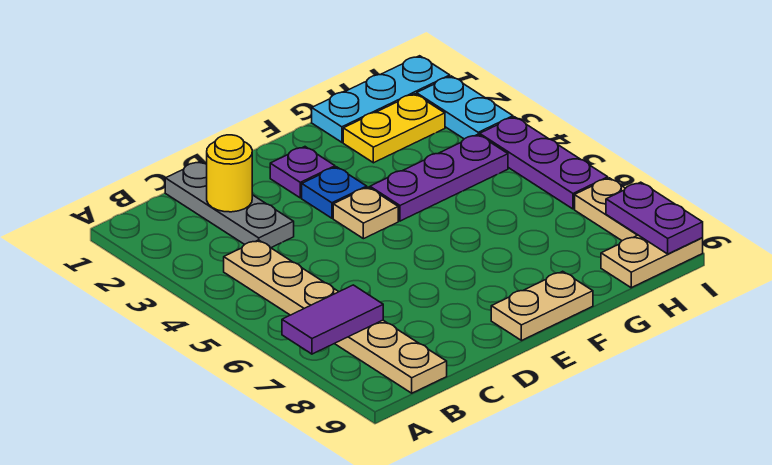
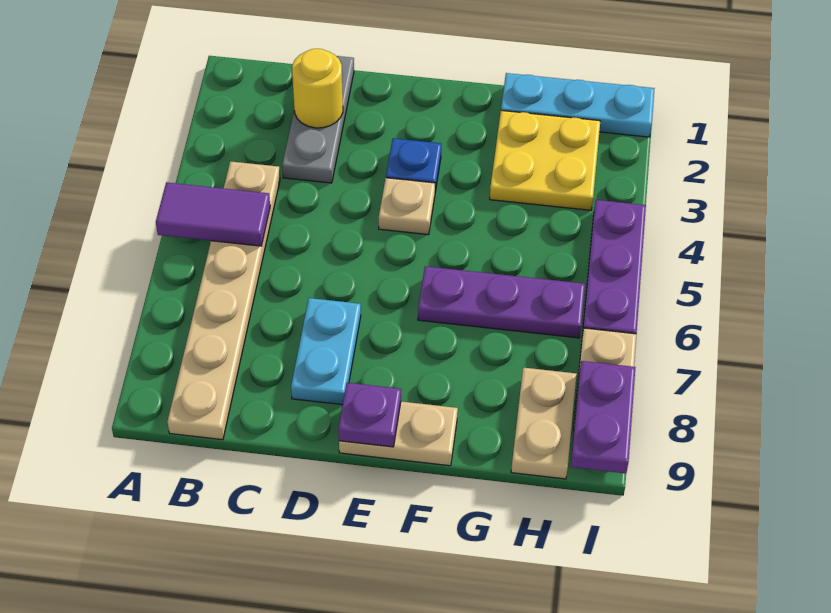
purple tile A7:B7 level 2 -> purple tile A5:B5 level 2
purple plate E2 level 1 -> purple plate E9 level 2
purple plate F4:H4 level 1 -> purple plate F6:H6 level 1
yellow plate G2:H2 level 1 -> yellow plate G2:H3 level 1
tan plate H9:I9 level 1 -> tan plate H8:H9 level 1
cyan plate I2:I3 level 1 -> cyan plate D7:D8 level 1

